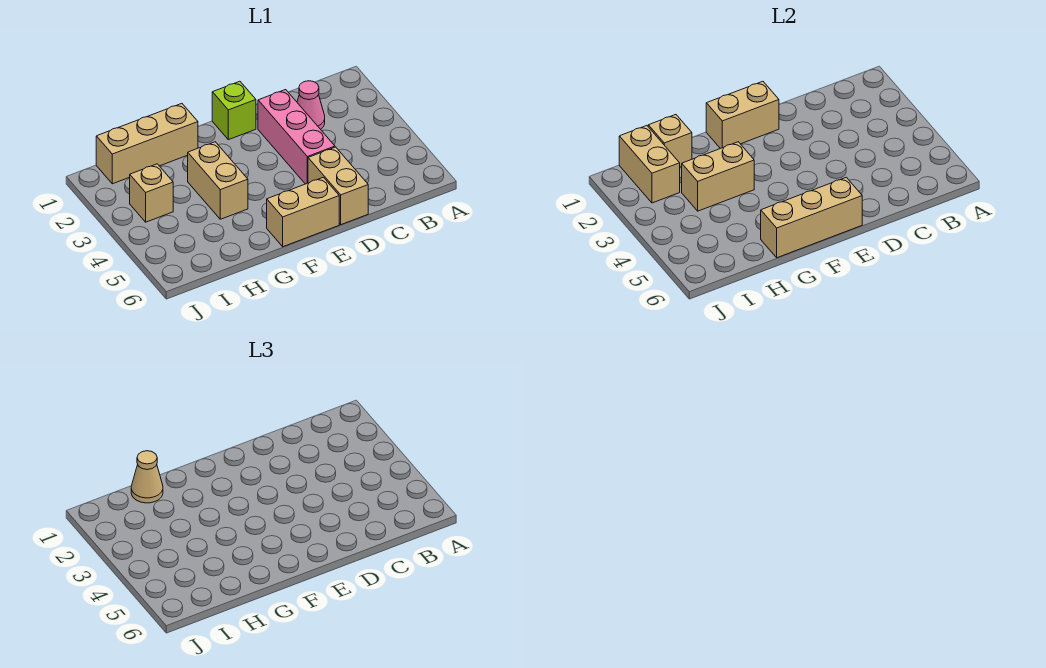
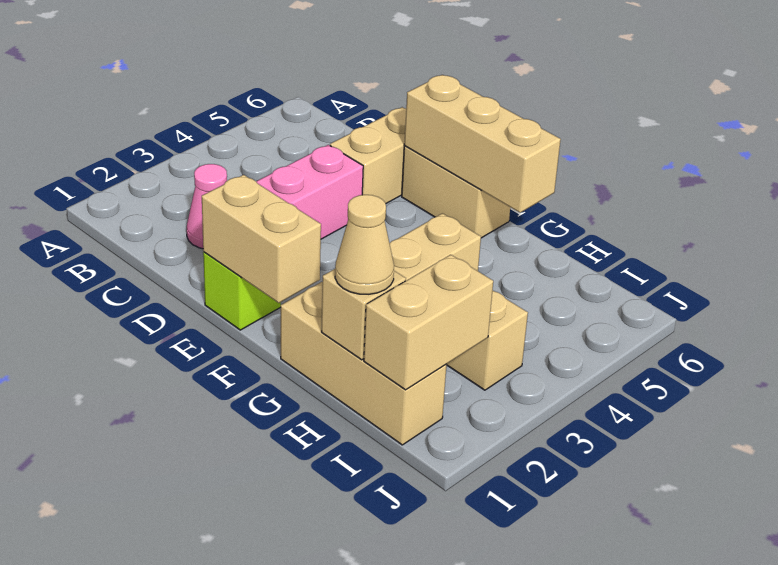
tan brick G3:H3 level 2 -> none

